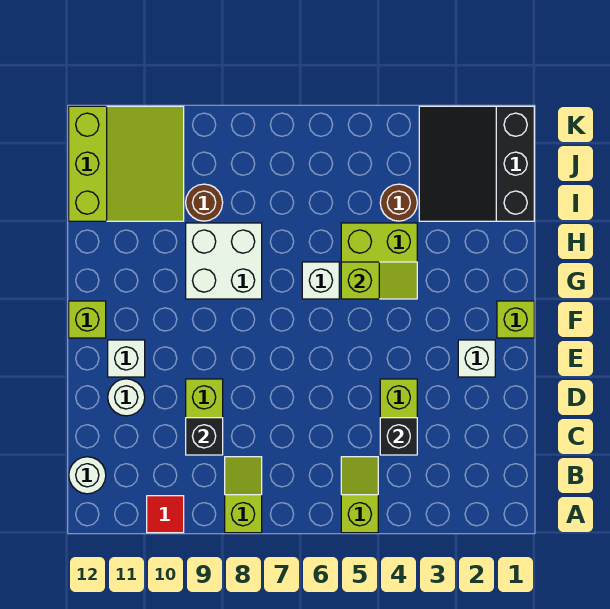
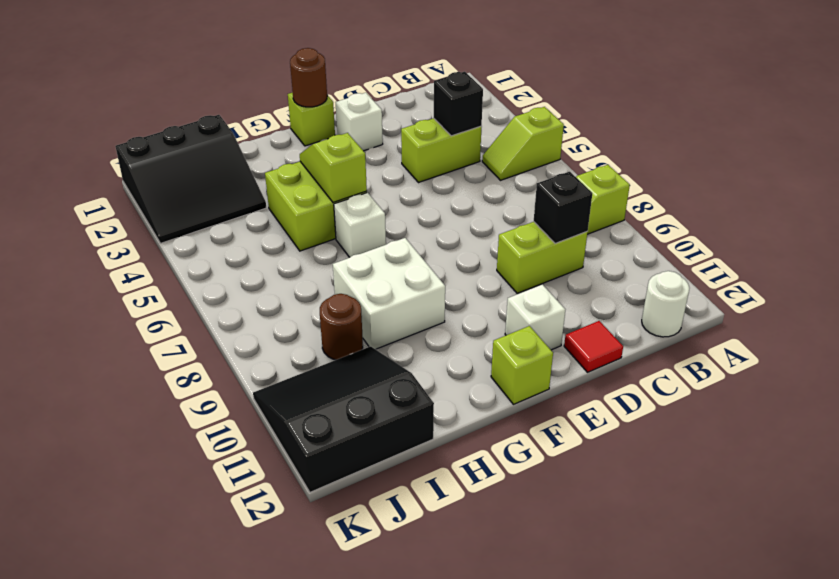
red tile A10 level 1 -> red tile D12 level 1
white round brick D11 level 1 -> none
brown round brick I4 level 1 -> brown round brick F1 level 2
lime slope I10:K12 level 1 top 12 -> black slope I10:K12 level 1 top 12

